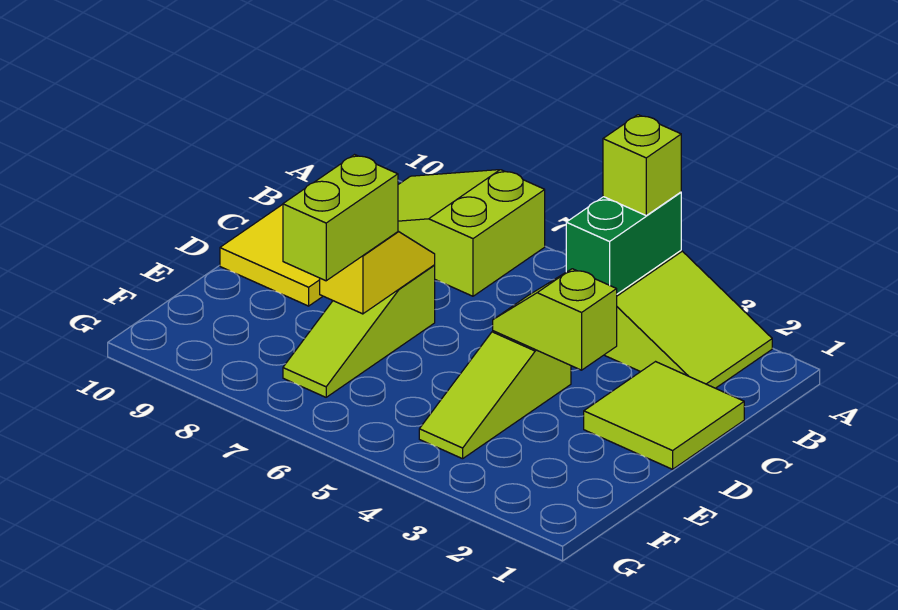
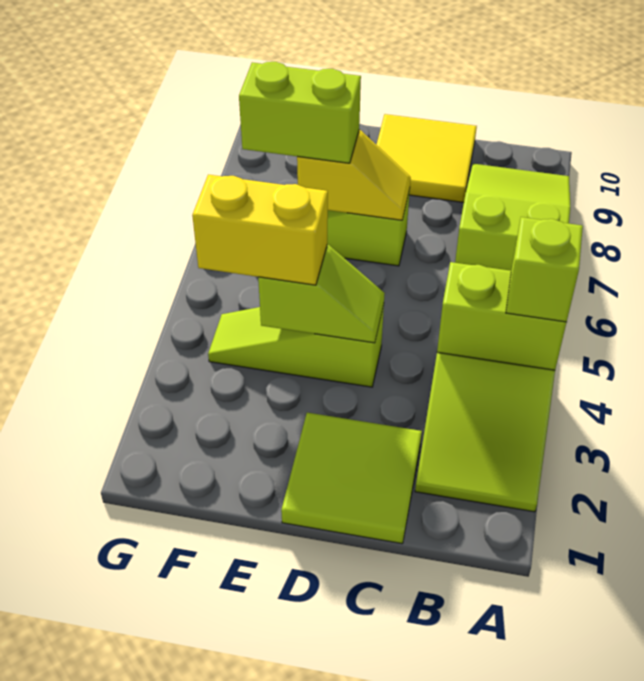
green brick A4:B4 level 2 -> lime brick A4:B4 level 2
lime slope D3:D4 level 2 top 3 -> lime slope D4:E4 level 2 top E
none -> yellow brick E4:F4 level 3

